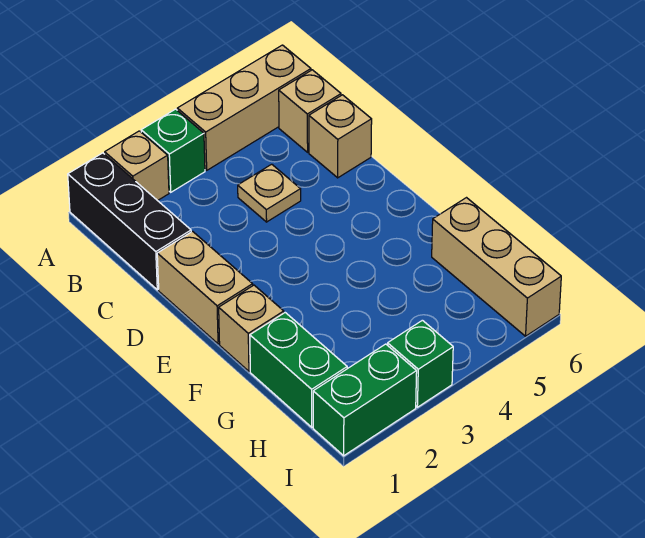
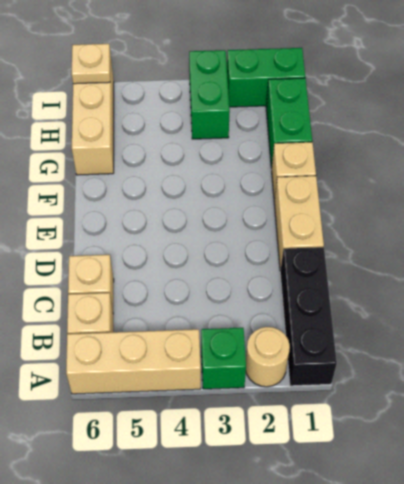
tan brick A2 level 1 -> tan round brick A2 level 1
tan plate C4 level 1 -> tan plate I6 level 2
green brick I3 level 1 -> green brick H3:I3 level 1

